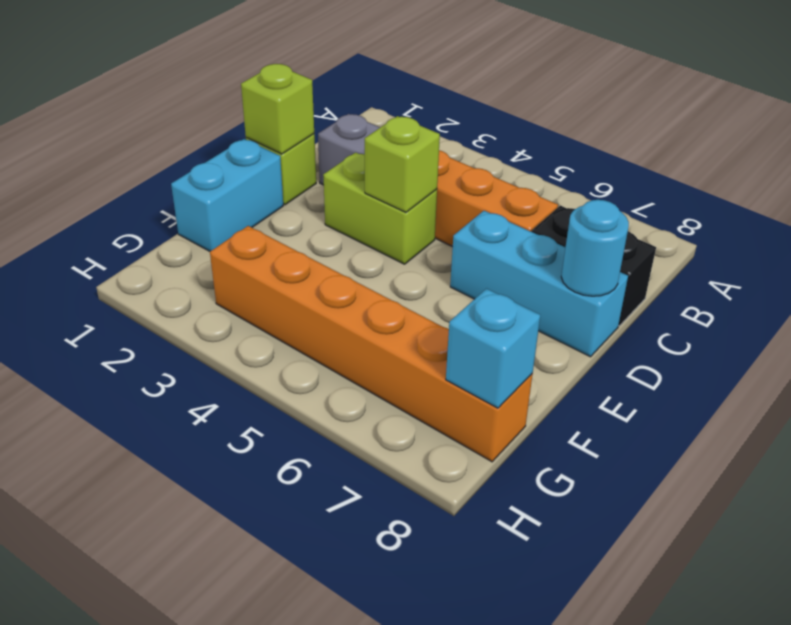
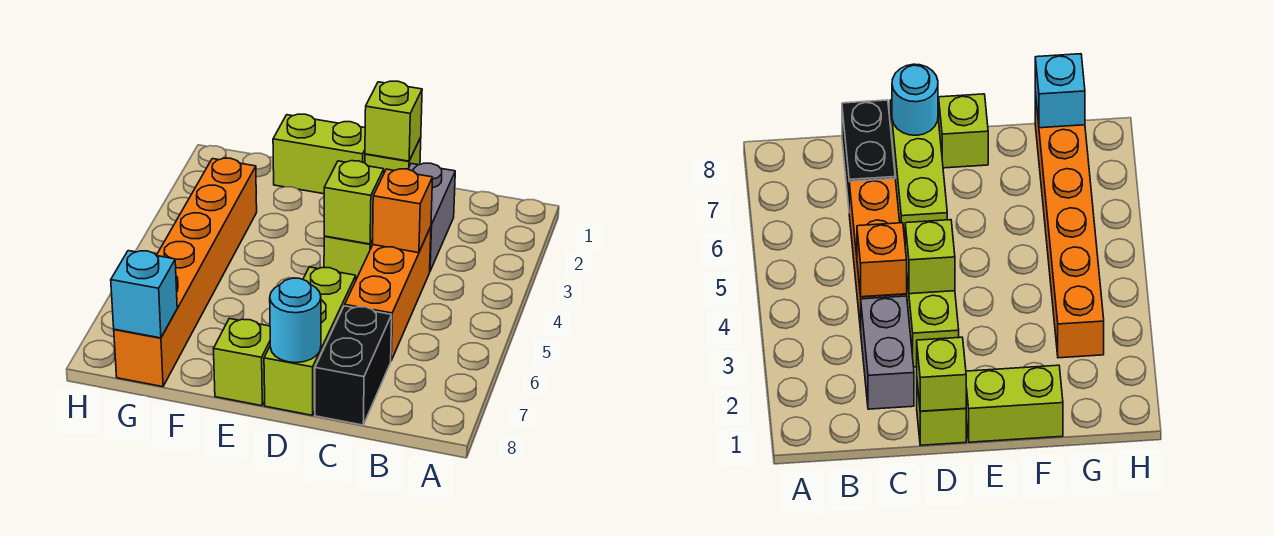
none -> orange brick C4 level 2
cyan brick D6:D8 level 1 -> lime brick D6:D8 level 1
cyan brick E1:F1 level 1 -> lime brick E1:F1 level 1
none -> lime brick E8 level 1

